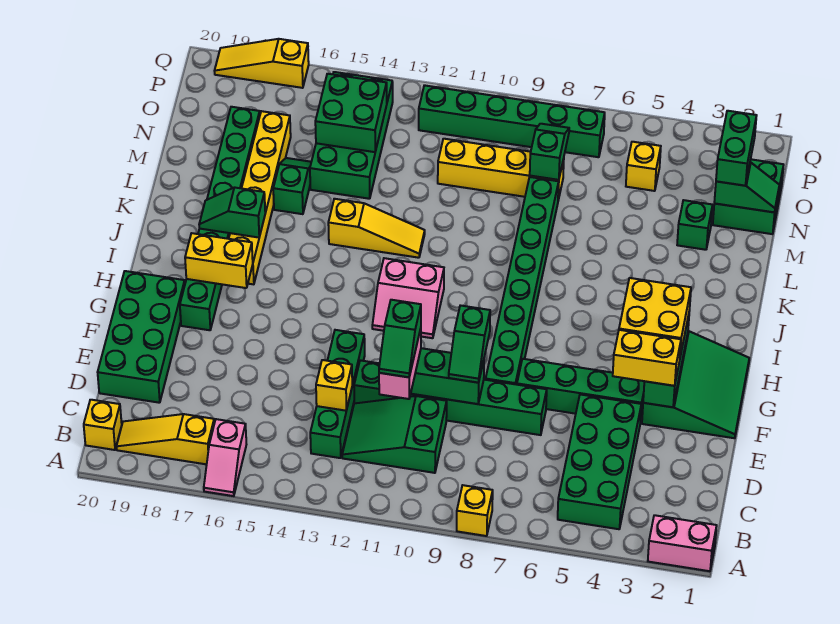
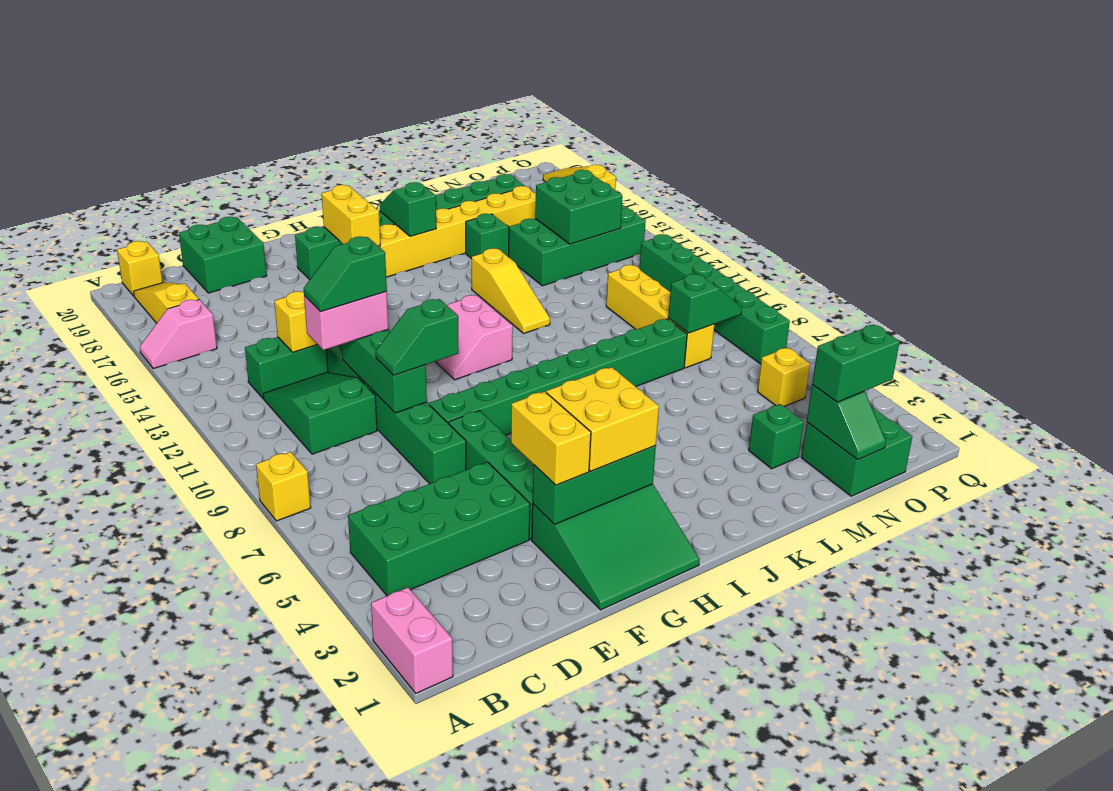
green brick D19:G20 level 1 -> green brick D19:E20 level 1

